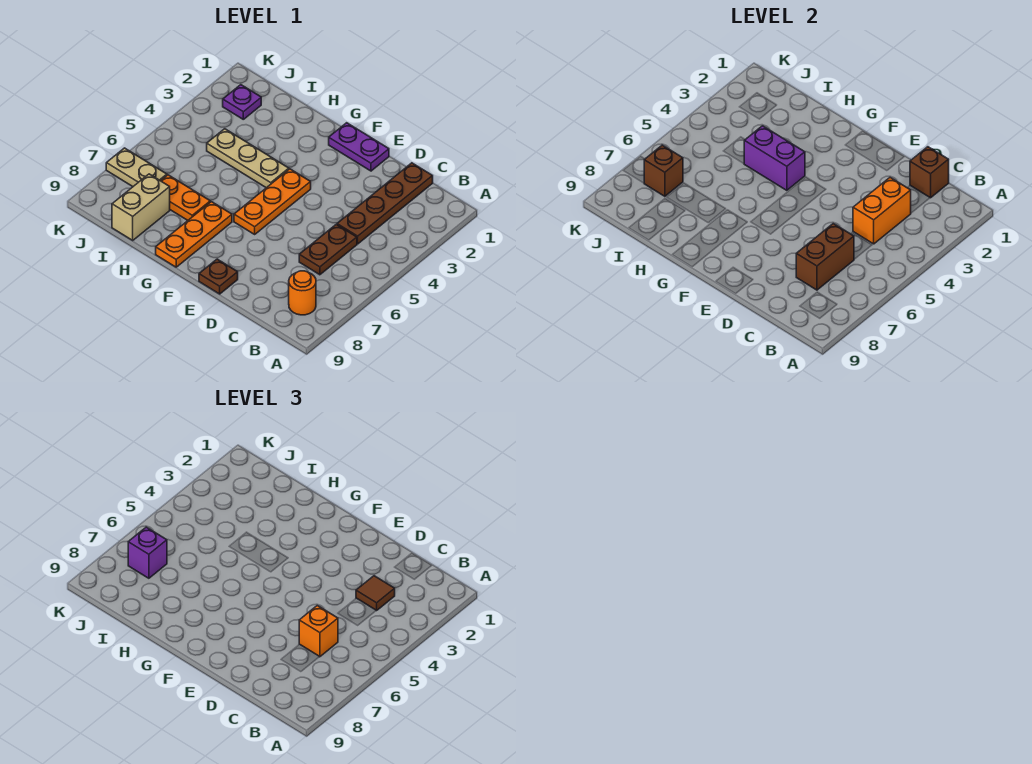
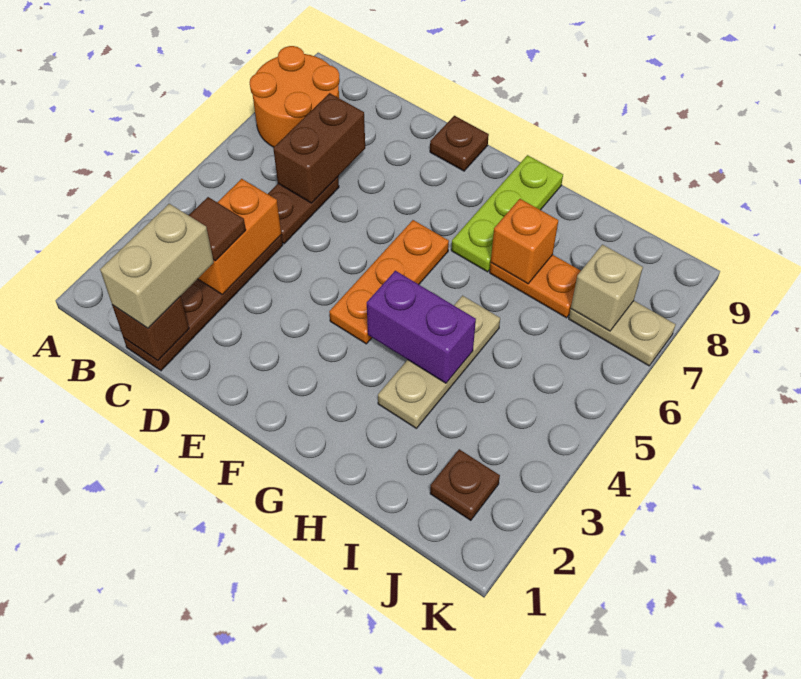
orange round brick B8 level 1 -> orange round brick A7:B8 level 1
orange brick C6 level 3 -> orange brick H7 level 2
purple plate E1:F1 level 1 -> none
tan plate G4:I4 level 1 -> tan plate H3:H5 level 1
orange plate G7:G9 level 1 -> lime plate G7:G9 level 1
tan brick I8:I9 level 1 -> tan brick C1:C2 level 3
purple plate J2 level 1 -> brown plate J2 level 1
brown brick J7 level 2 -> tan brick J7 level 2
purple brick J7 level 3 -> none

